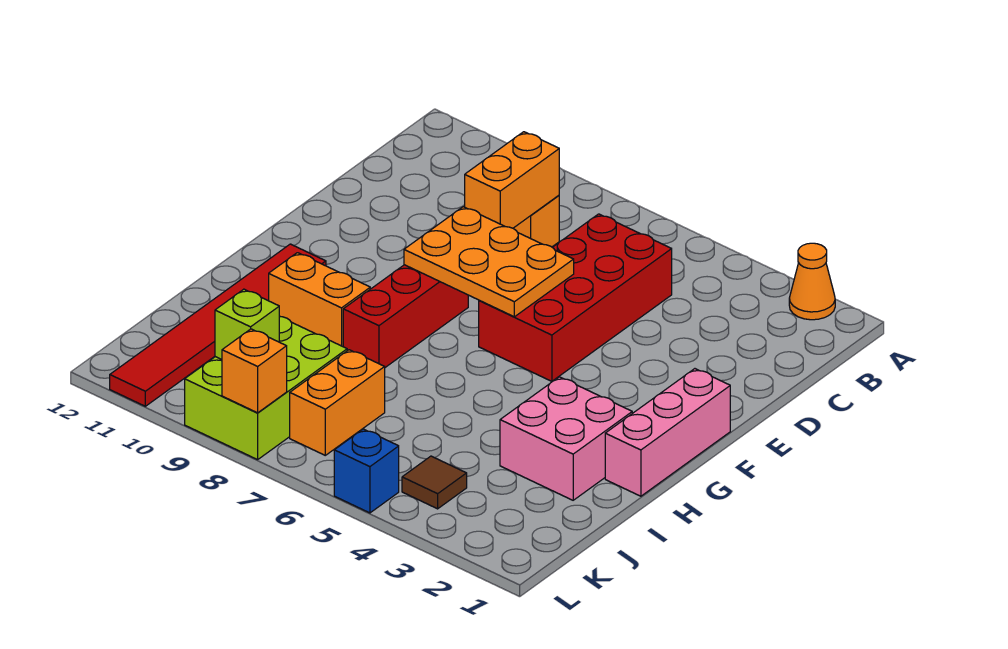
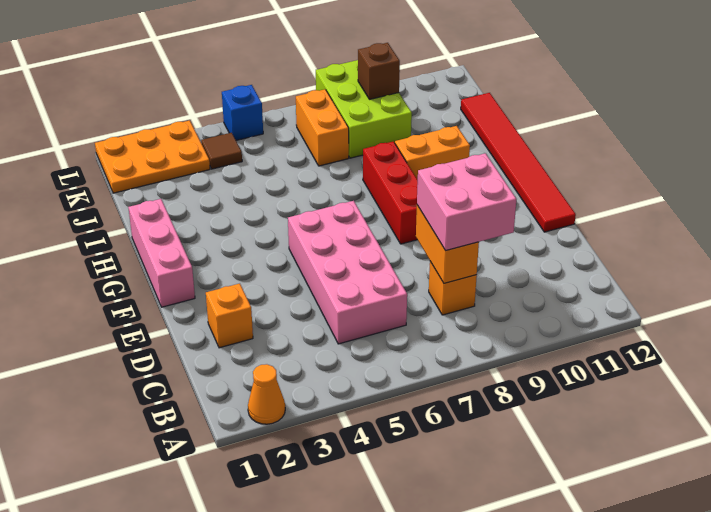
red brick C5:F6 level 1 -> pink brick C5:F6 level 1
orange plate E6:F8 level 2 -> orange plate K1:L3 level 1
red tile G11:L11 level 1 -> red tile E12:J12 level 1
pink brick H2:I3 level 1 -> pink brick C8:D9 level 3
lime brick K9 level 2 -> brown brick K9 level 2
orange brick L8 level 2 -> orange brick D2 level 1

